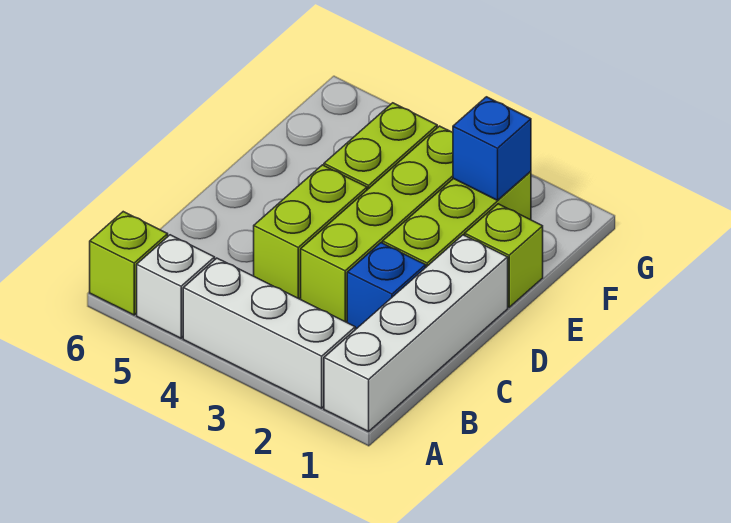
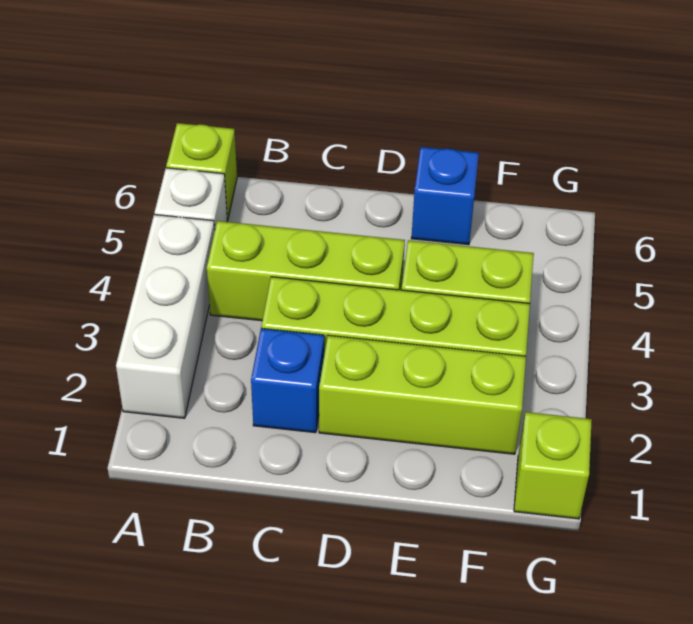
white brick A1:D1 level 1 -> none
lime brick C4:D4 level 1 -> lime brick B4:D4 level 1
lime brick E1 level 1 -> lime brick G1 level 1
blue brick F2 level 2 -> blue brick E6 level 1

